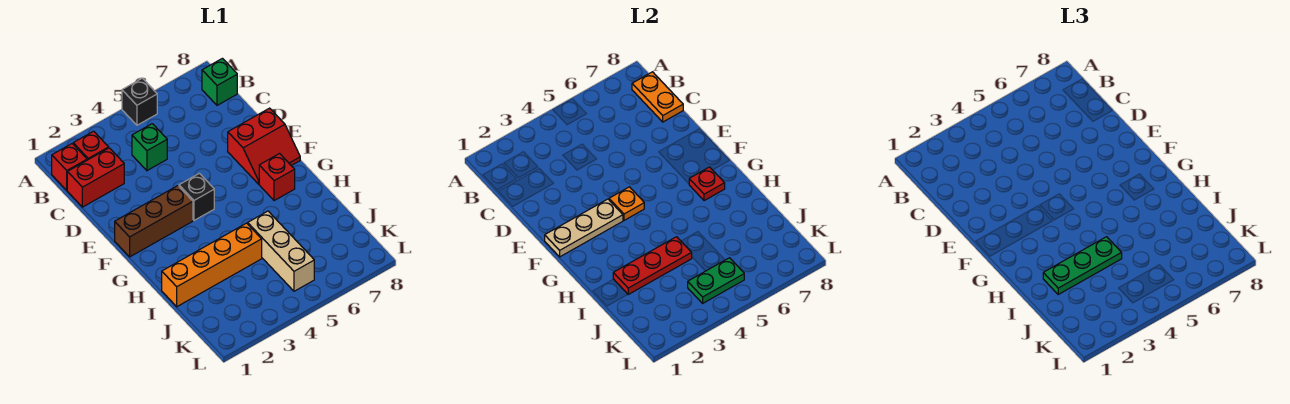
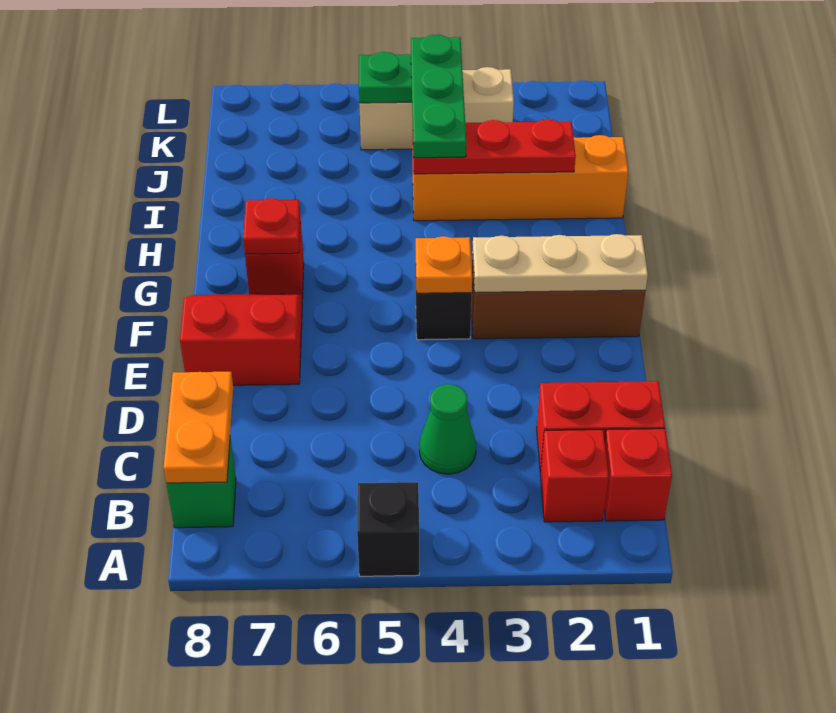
green brick C4 level 1 -> green cone C4 level 1
green plate I2:I4 level 3 -> green plate I4:K4 level 3
tan brick I5:K5 level 1 -> tan brick K3:K5 level 1

